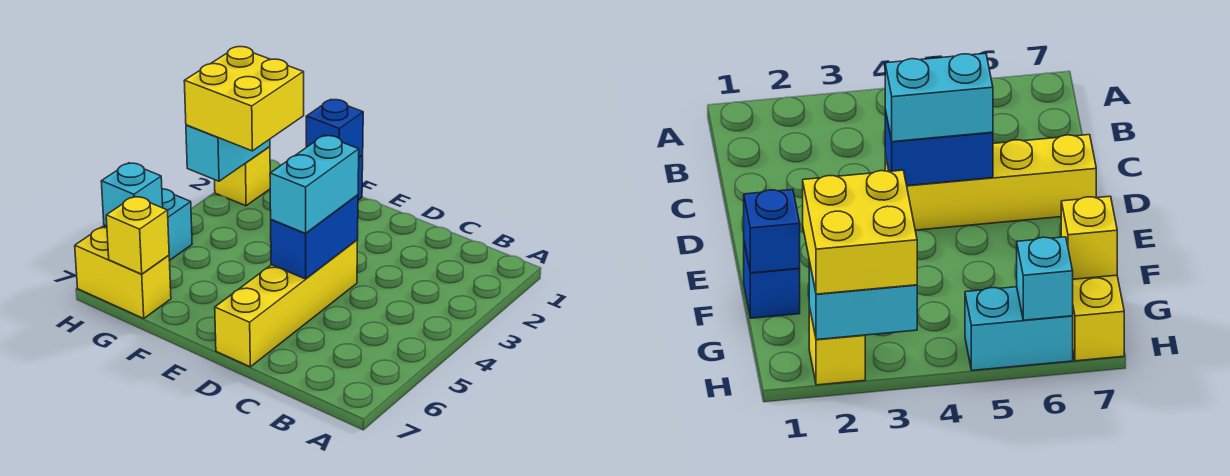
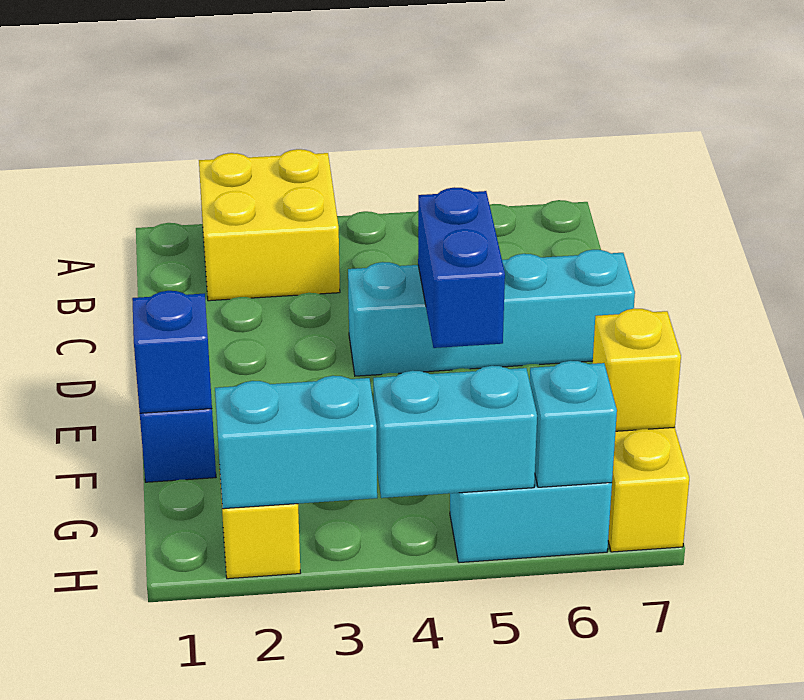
yellow brick D4:D7 level 1 -> cyan brick D4:D7 level 1
blue brick D4:D5 level 2 -> blue brick D5:E5 level 2
cyan brick D4:D5 level 3 -> cyan brick H4:H5 level 2
yellow brick G2:H3 level 3 -> yellow brick A2:B3 level 1

